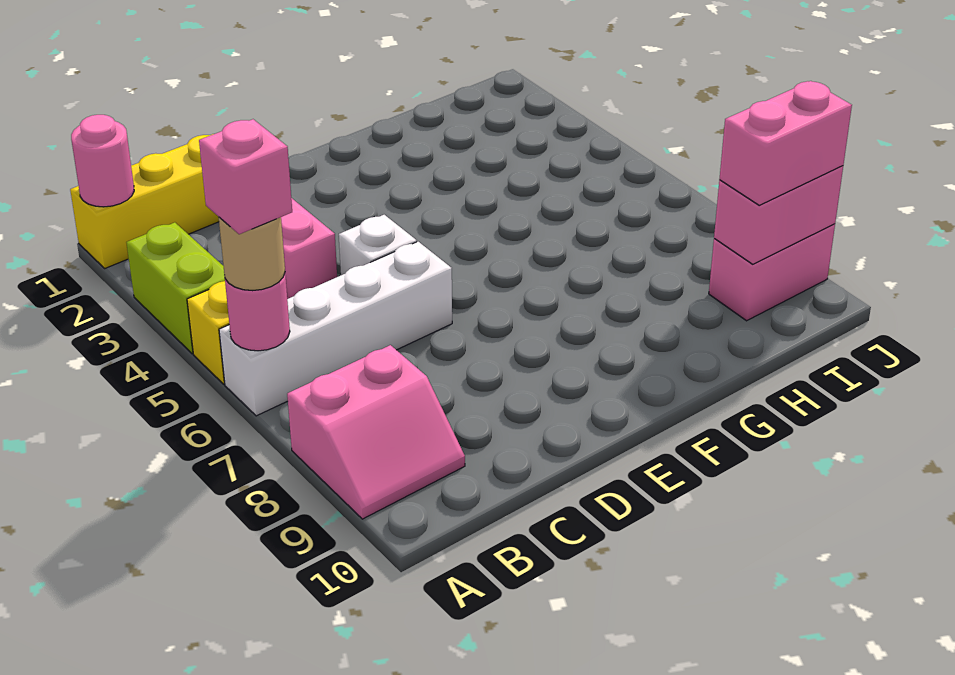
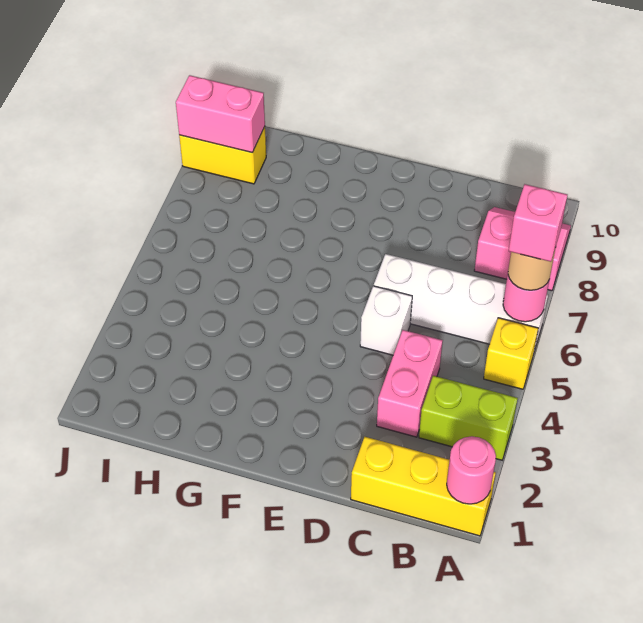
lime brick A3:A4 level 1 -> lime brick A3:B3 level 1
pink brick I9:J9 level 1 -> yellow brick I9:J9 level 1
pink brick I9:J9 level 3 -> none

